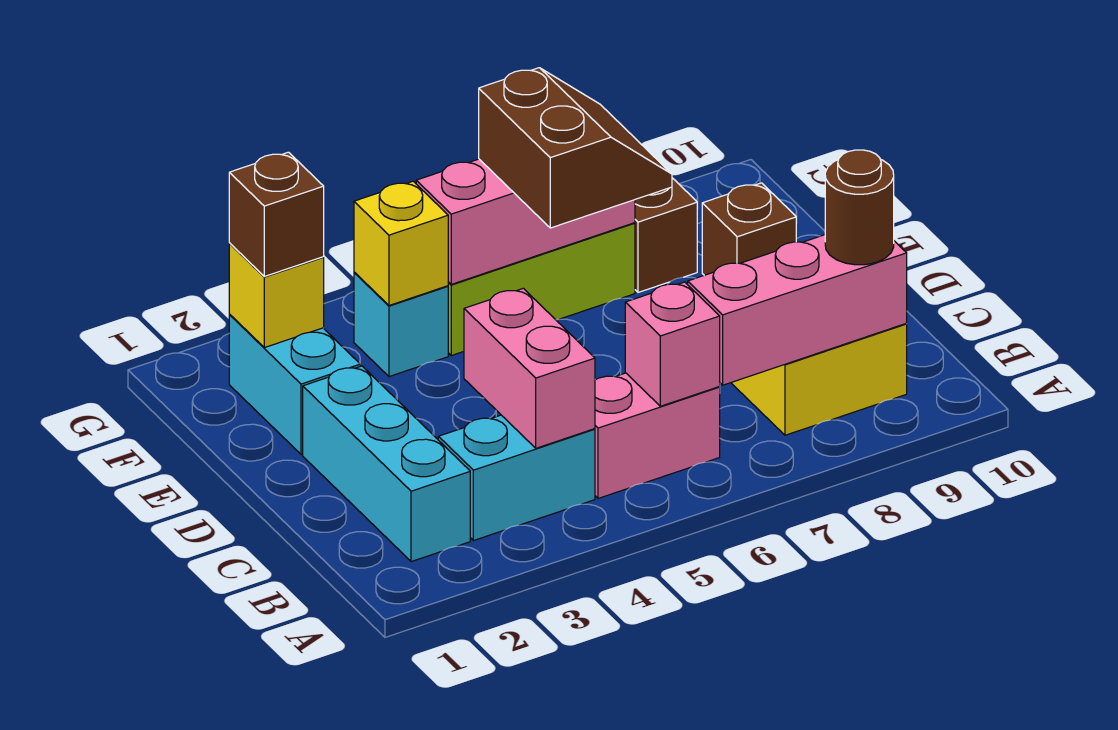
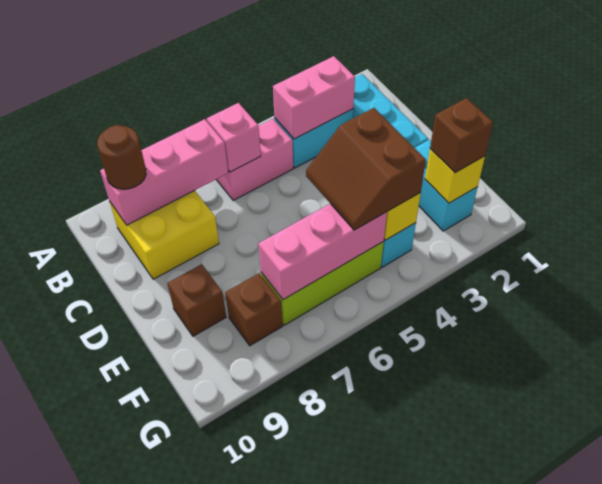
pink brick B4:C4 level 2 -> pink brick B3:B4 level 2
brown slope E6:F7 level 3 top 6 -> brown slope E4:F5 level 3 top 4

